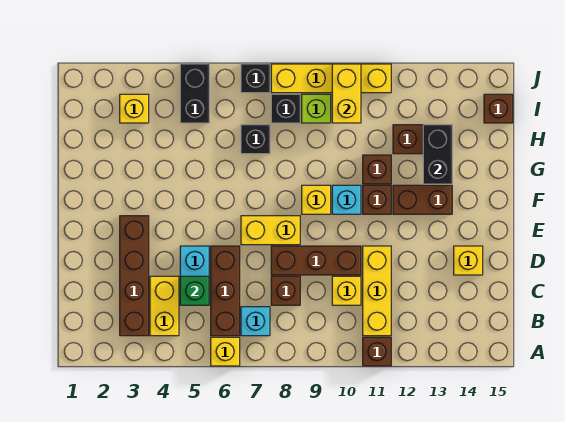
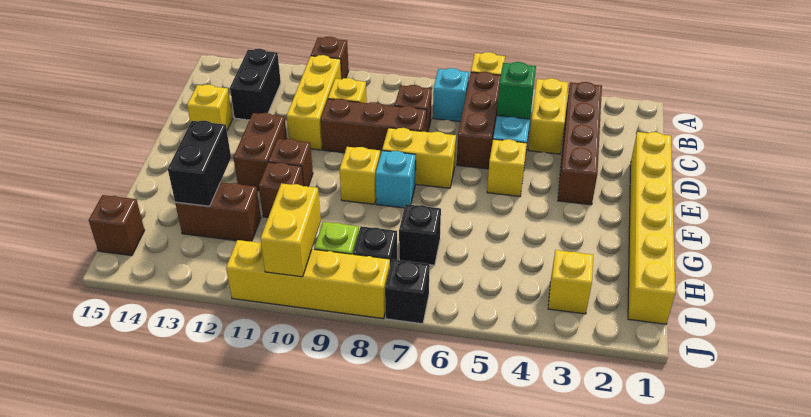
none -> yellow brick D1:I1 level 1
none -> yellow brick E5 level 1
cyan brick F10 level 1 -> cyan brick F8 level 1
brown brick F12:F13 level 1 -> brown brick E12:F12 level 1
black brick I5:J5 level 1 -> black brick B13:C13 level 1

